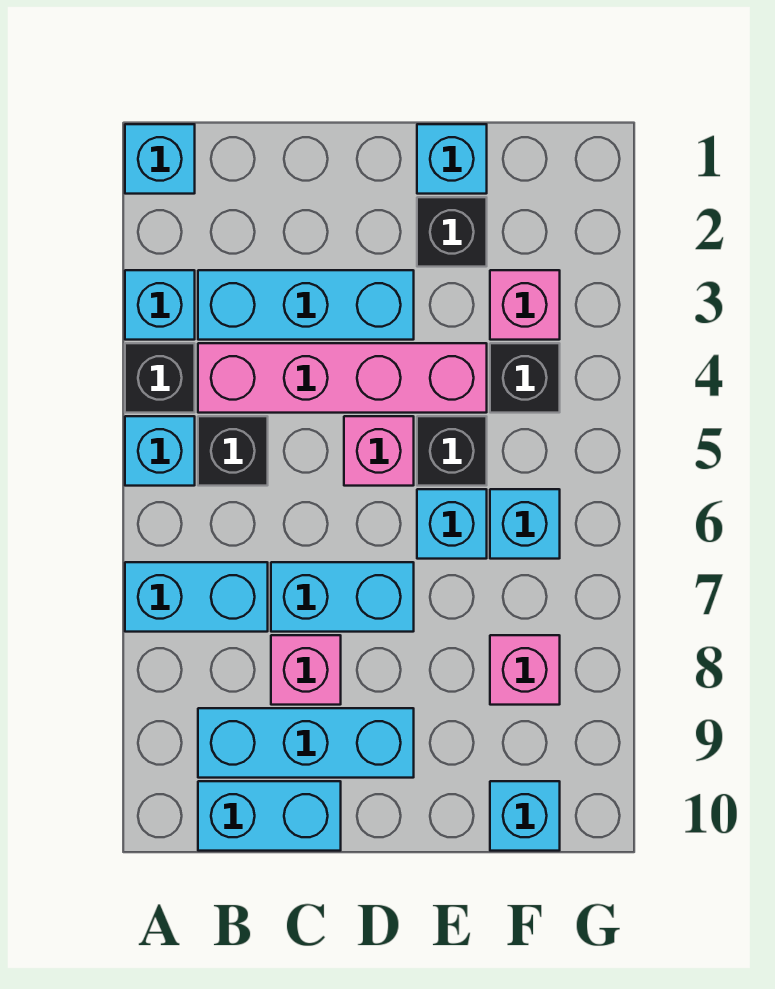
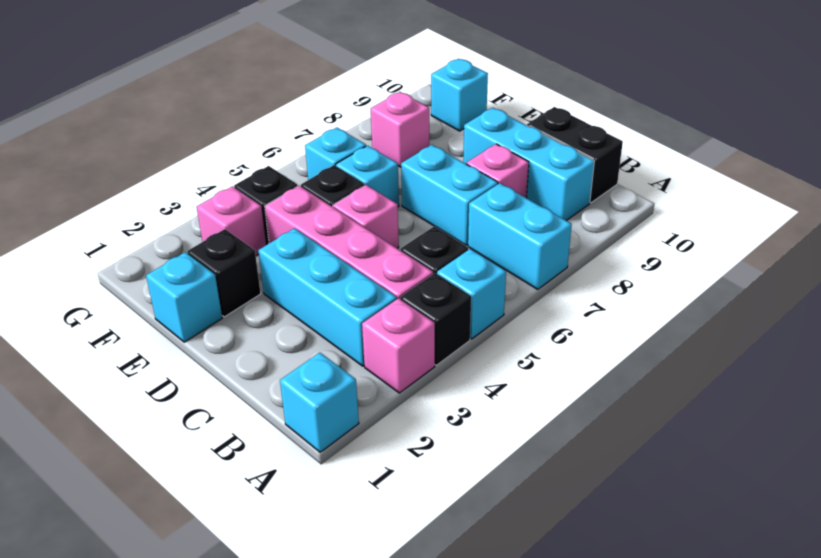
cyan brick A3 level 1 -> pink brick A3 level 1
cyan brick B10:C10 level 1 -> black brick B10:C10 level 1

